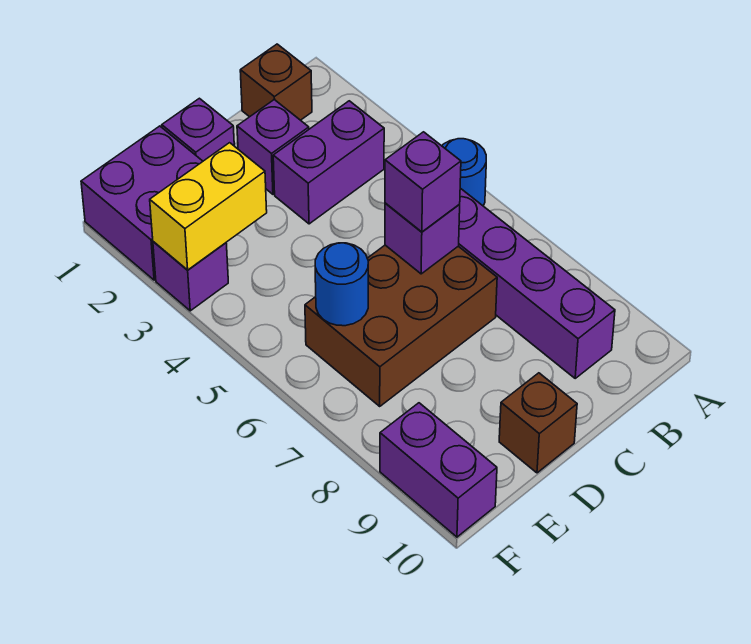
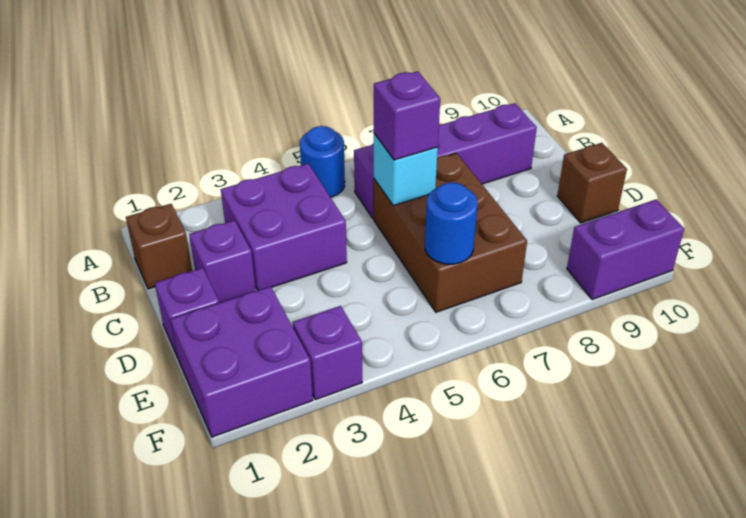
purple brick B3:C3 level 1 -> purple brick B3:C4 level 1
purple brick C6 level 2 -> cyan brick C6 level 2
yellow brick E3:F3 level 2 -> none

